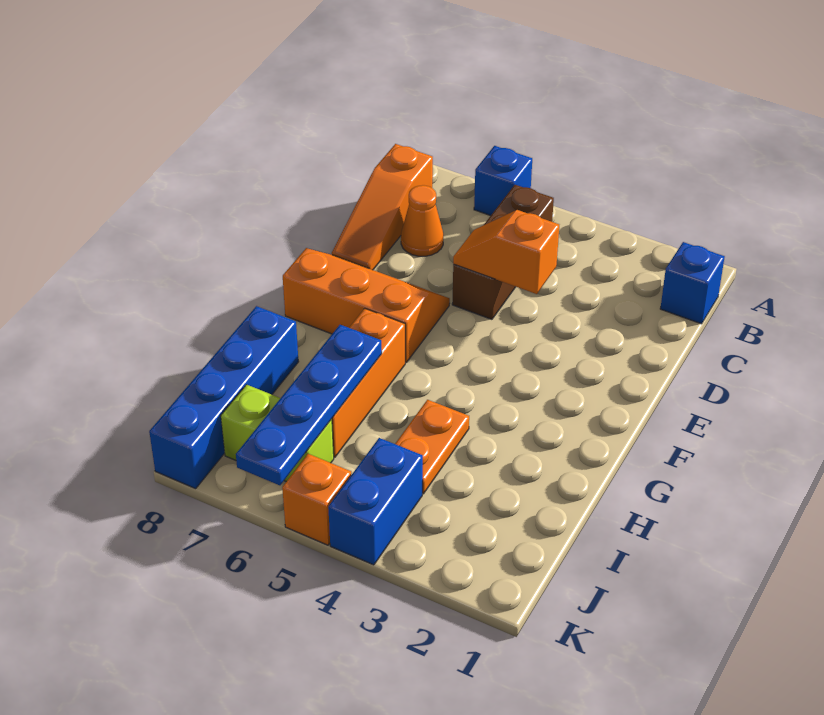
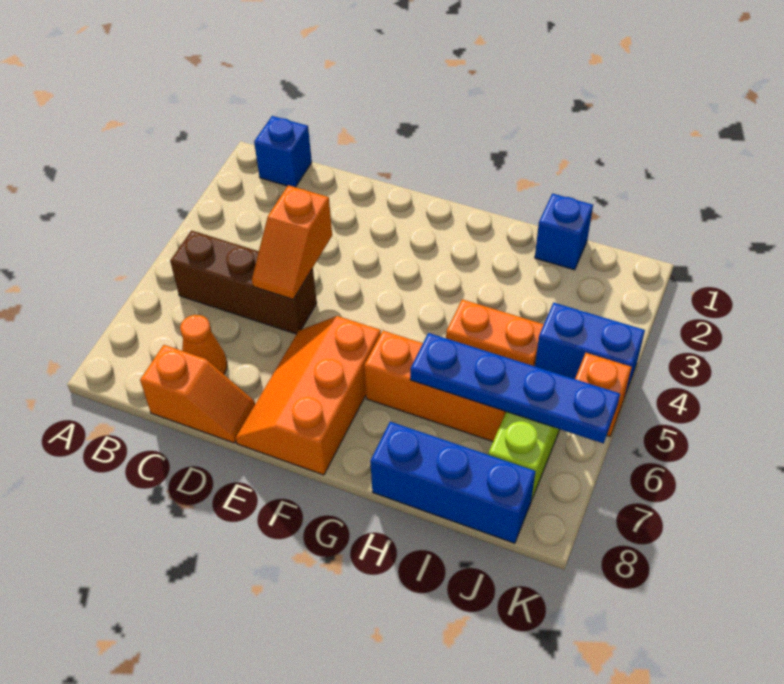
blue brick A6 level 1 -> blue brick I1 level 1
orange slope B8:D8 level 1 top B -> orange slope C8:D8 level 1 top C
blue brick H8:K8 level 1 -> blue brick H8:J8 level 1

